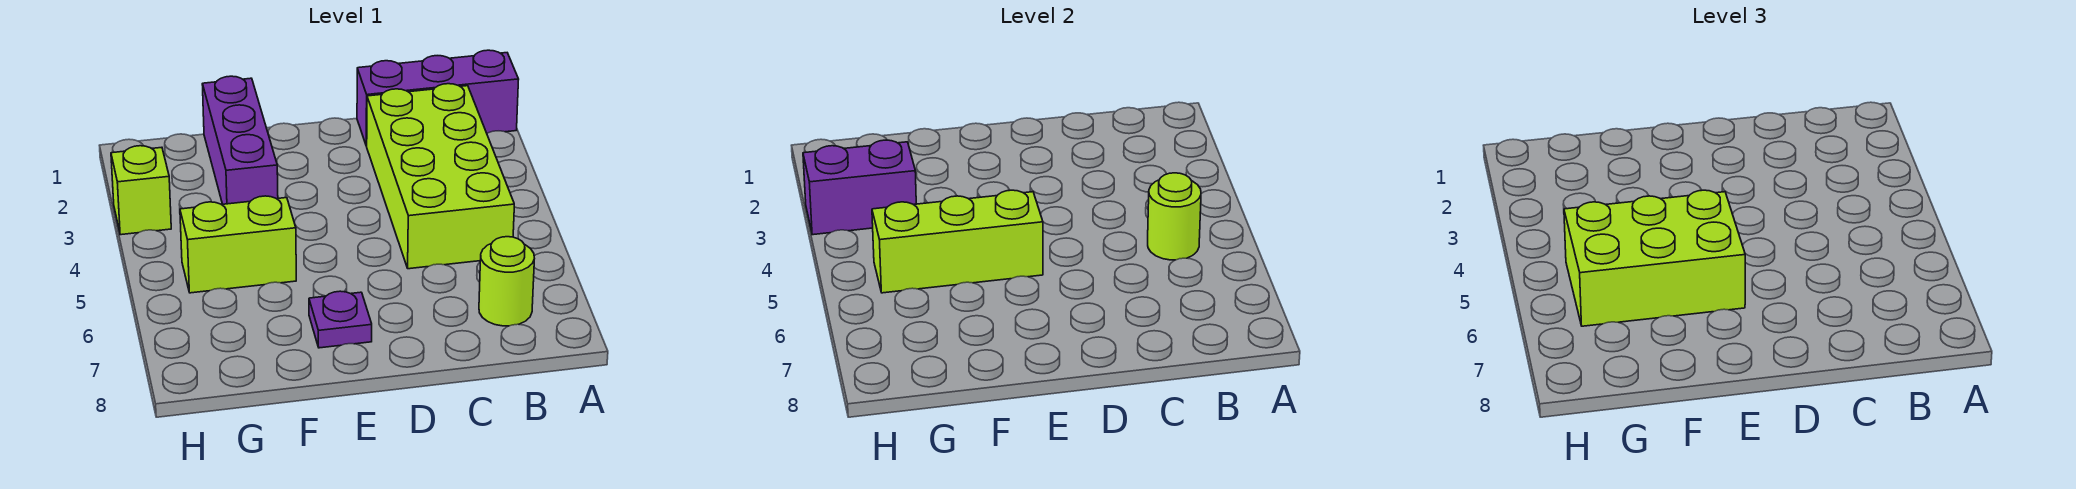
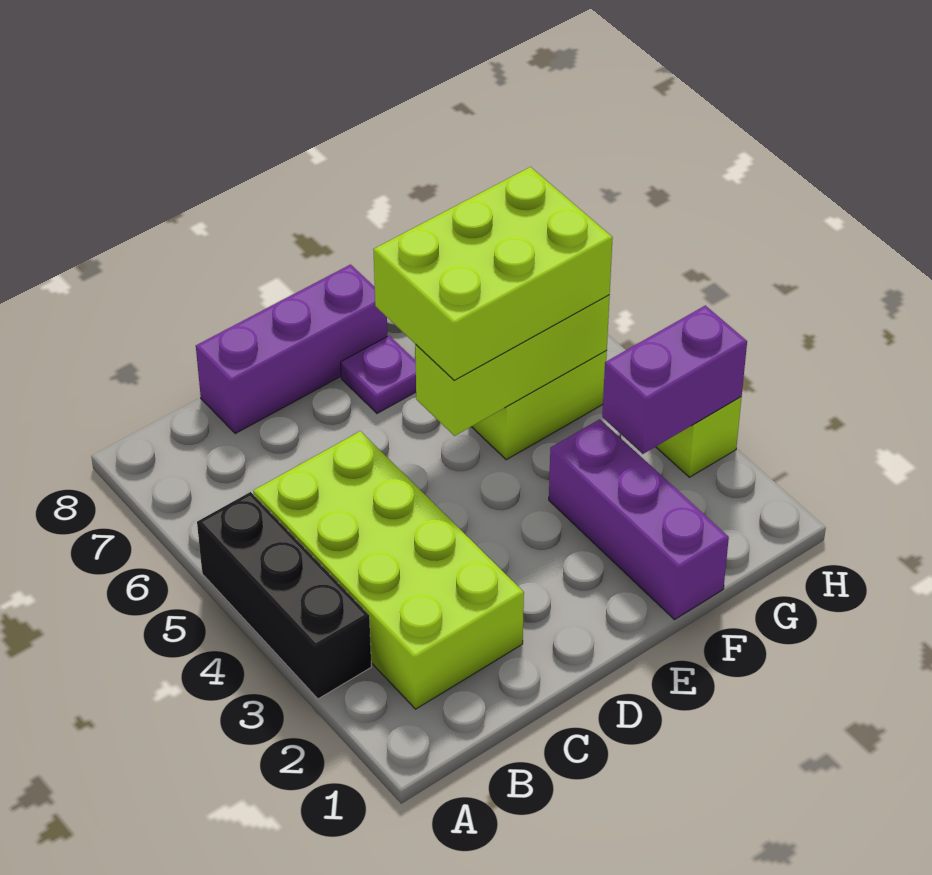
purple brick A1:C1 level 1 -> purple brick C8:E8 level 1
none -> black brick A3:A5 level 1
lime round brick B5 level 2 -> none
lime round brick B7 level 1 -> none

